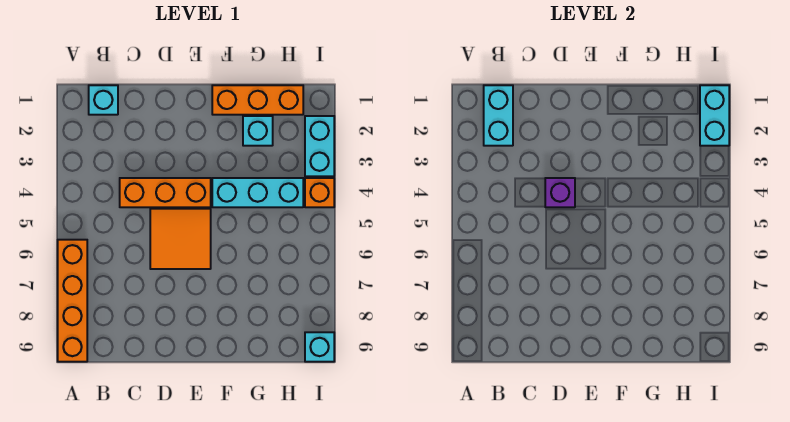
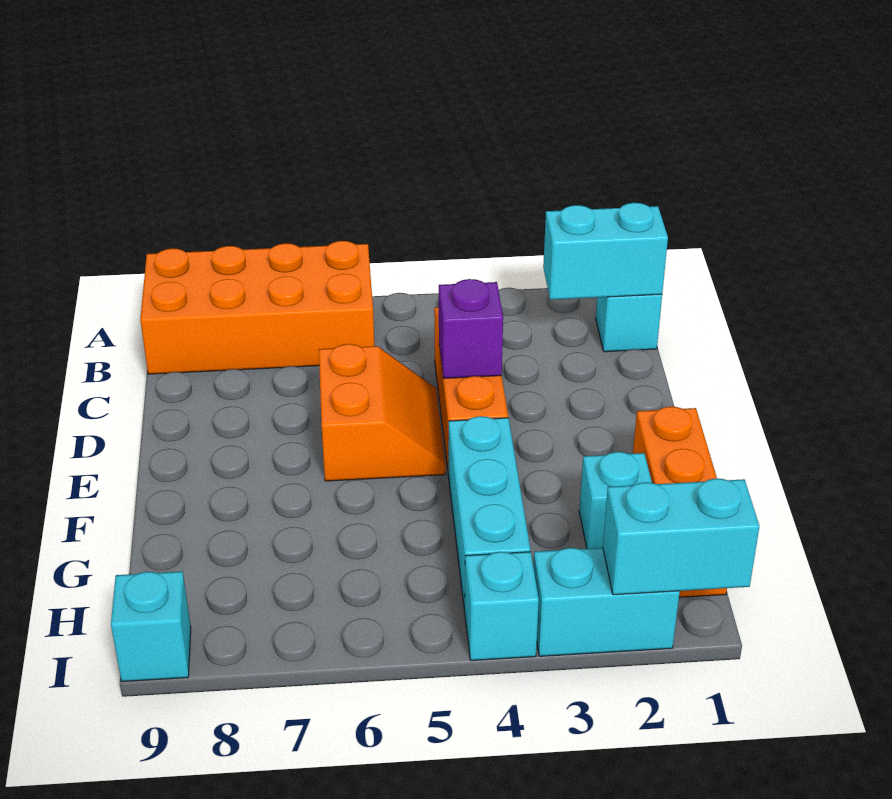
orange brick A6:A9 level 1 -> orange brick A6:B9 level 1
orange tile D5:E6 level 1 -> orange slope D5:E6 level 1 top 6
orange brick I4 level 1 -> cyan brick I4 level 1

